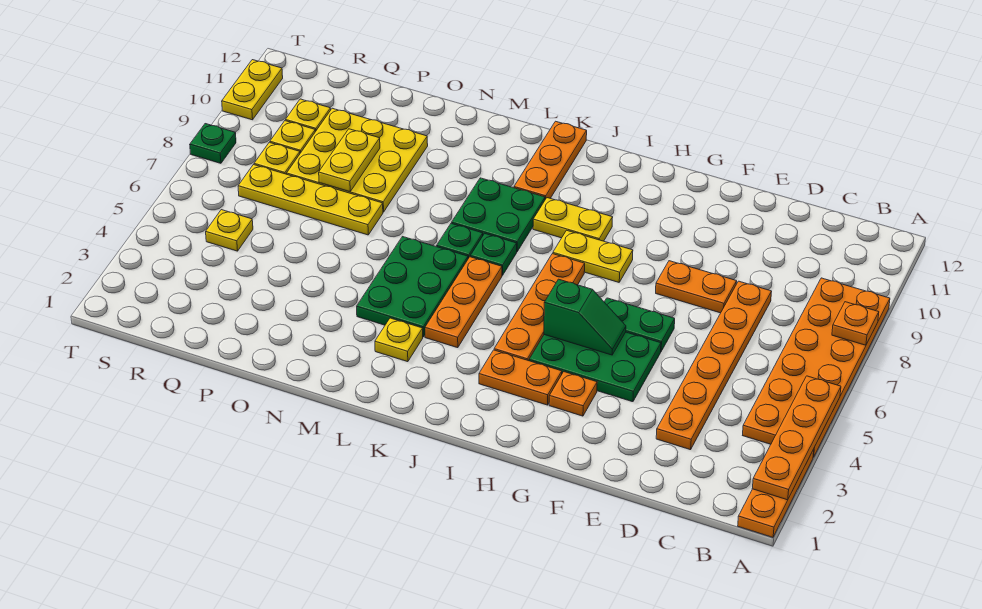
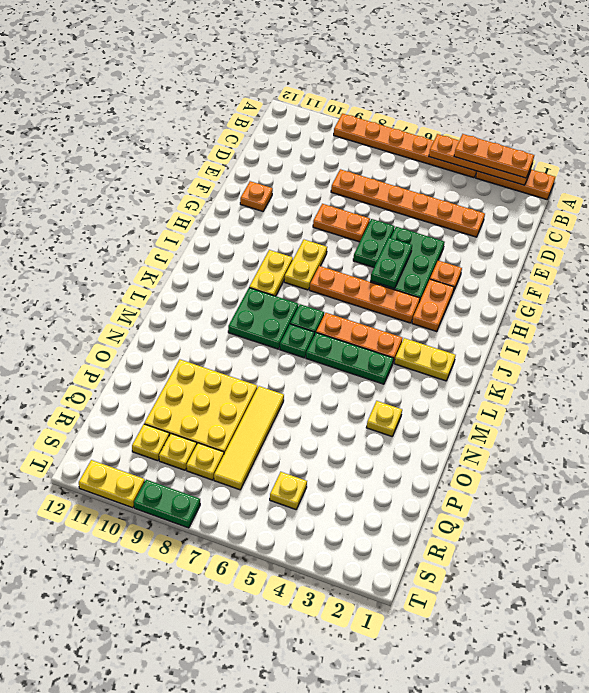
orange plate A4:B9 level 1 -> orange plate A4:A9 level 1
orange plate A8 level 2 -> orange plate F11 level 1
orange plate E8:F8 level 1 -> orange plate F7:F8 level 1
green slope G5:H5 level 2 top H -> green plate G5:H5 level 2
orange plate K10:K12 level 1 -> orange plate A2:A4 level 3
yellow plate L3 level 1 -> yellow plate N3 level 1
green plate L4:M6 level 1 -> green plate L4:L6 level 1
yellow plate O7:R7 level 1 -> yellow tile O7:R7 level 1
yellow plate P8:P9 level 2 -> yellow plate K2:K3 level 1
green plate T8 level 1 -> green plate T8:T9 level 1

